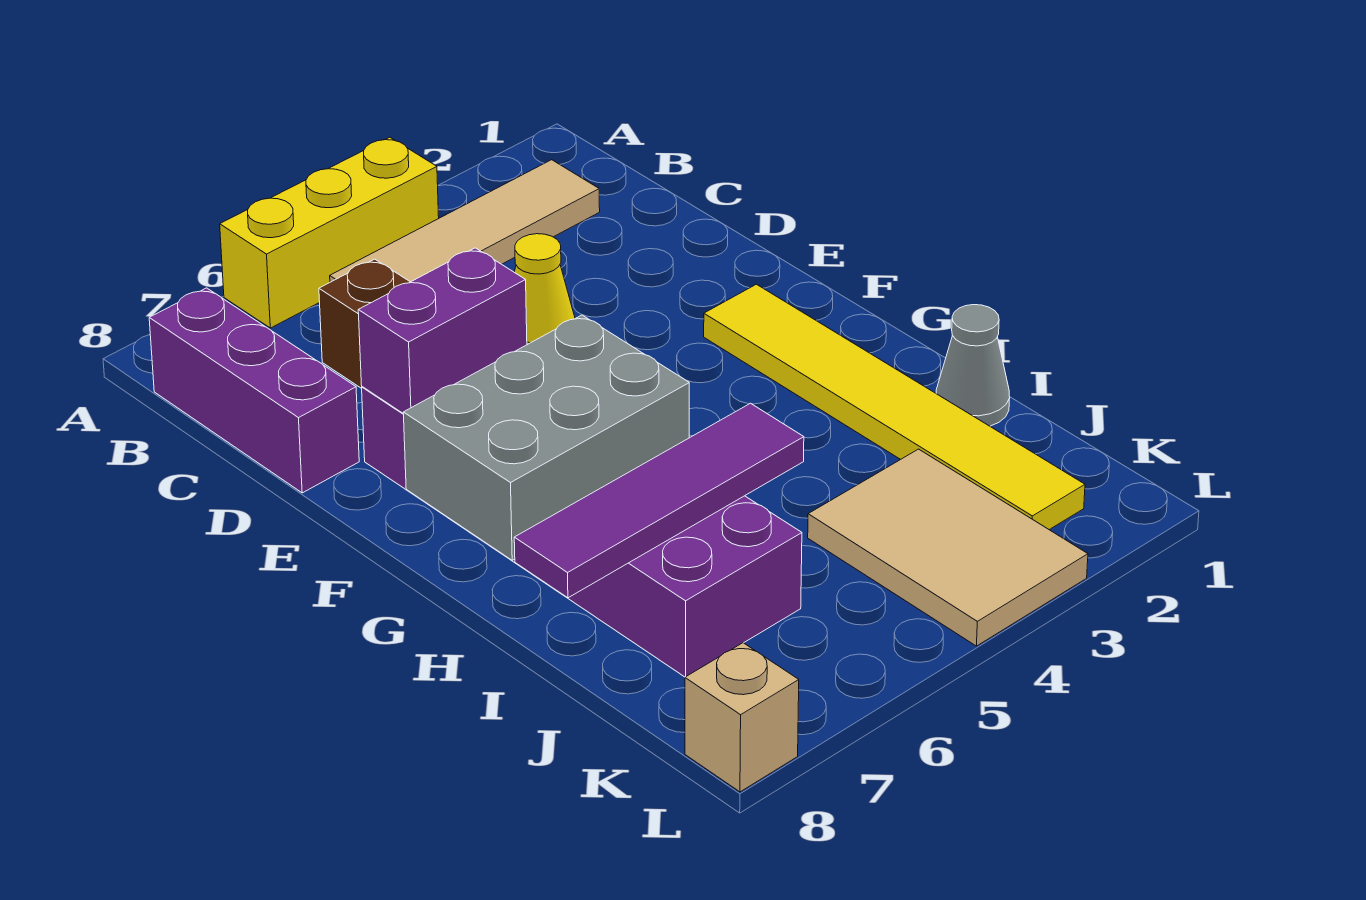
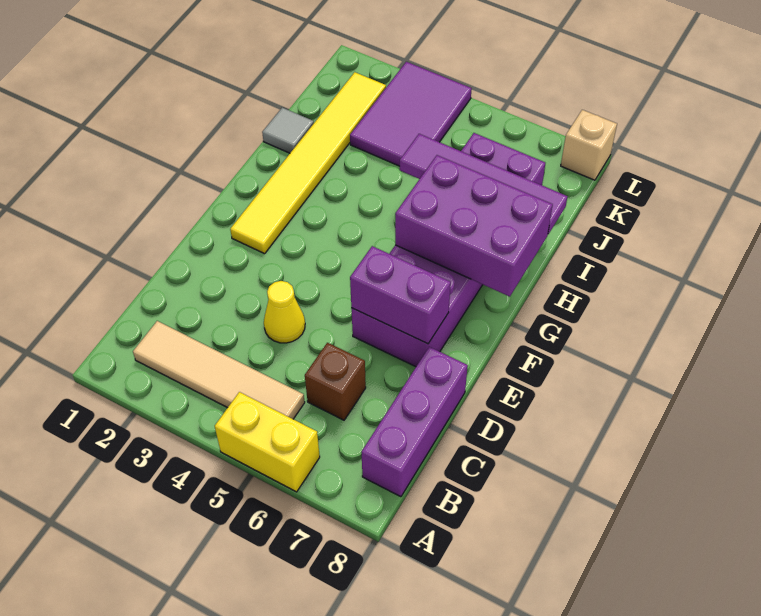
yellow brick A4:A6 level 1 -> yellow brick A5:A6 level 1
grey brick G6:H8 level 2 -> purple brick G6:H8 level 2
grey cone I1 level 1 -> grey tile I1 level 1
tan tile J3:L4 level 1 -> purple tile J3:L4 level 1

